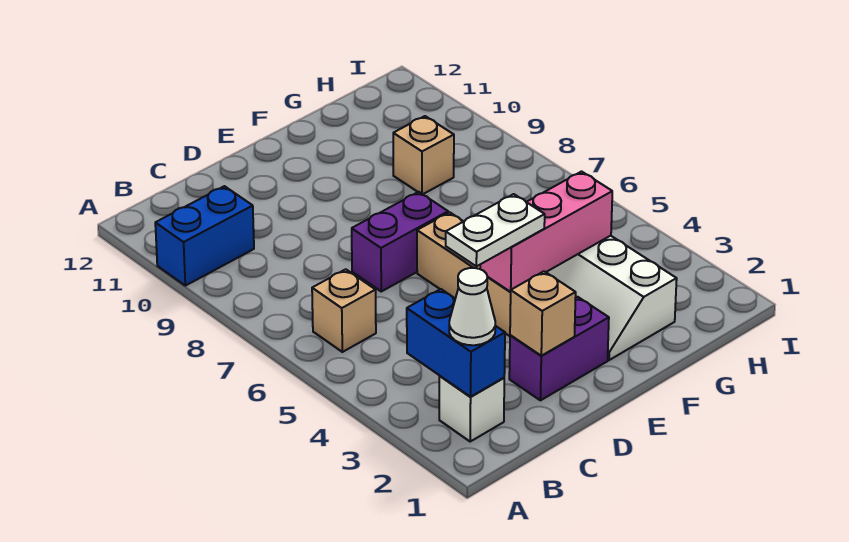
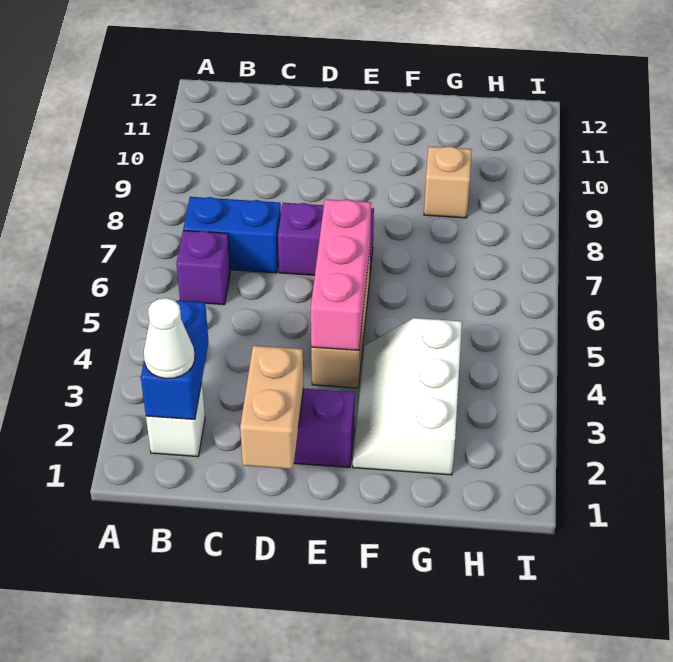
blue brick A10:B10 level 1 -> blue brick B7:C7 level 1
tan brick B6 level 1 -> purple brick B6 level 1
tan brick D2 level 2 -> tan brick D1:D2 level 2
white plate D4:E4 level 3 -> none
pink brick E4:G4 level 2 -> pink brick E4:E6 level 2

